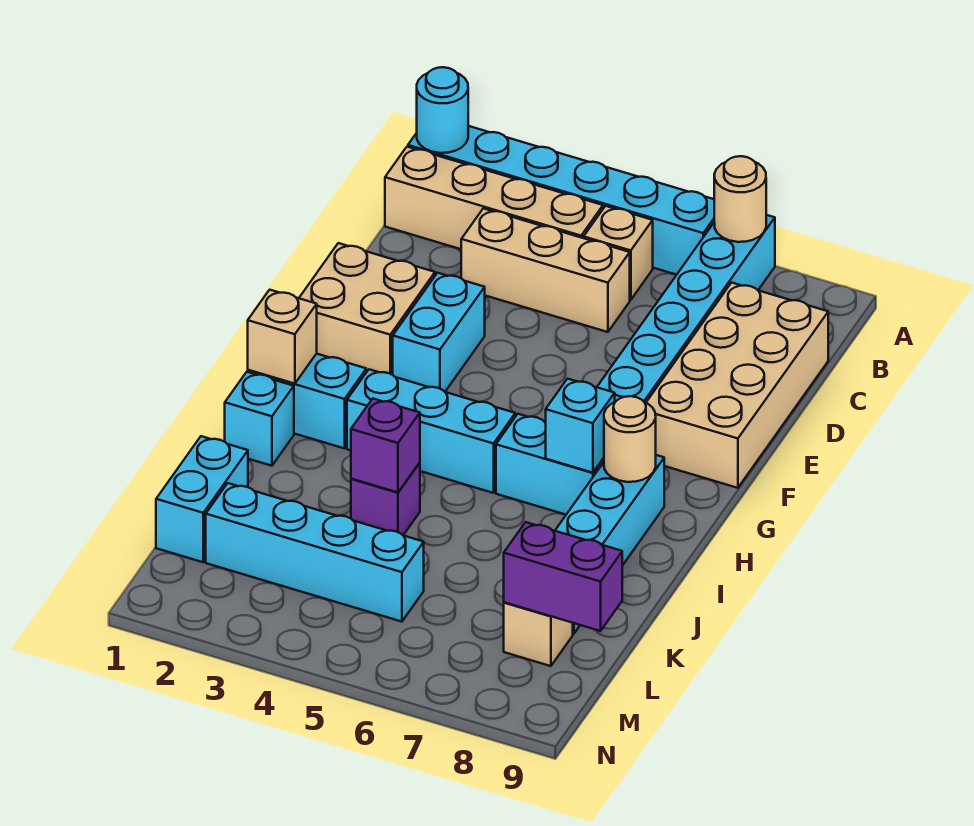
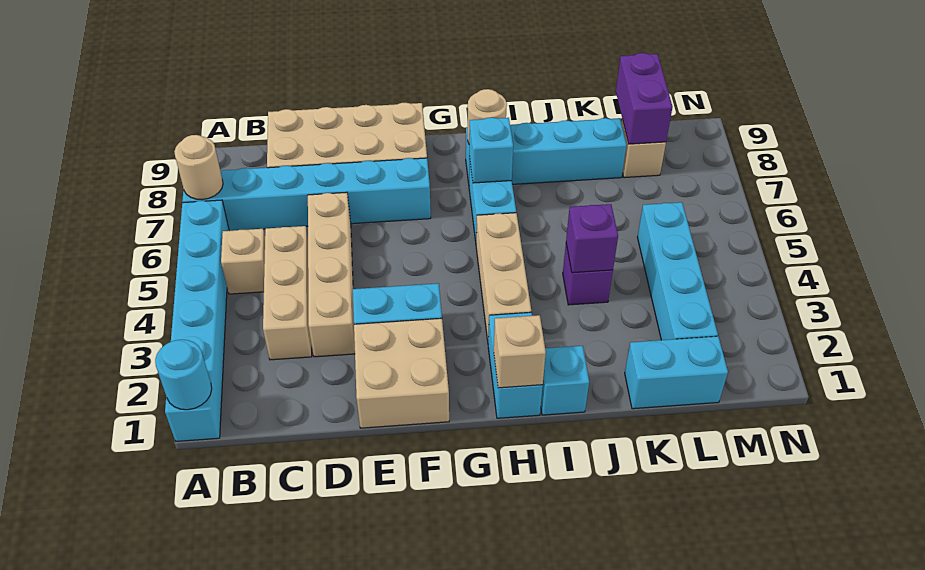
tan brick B1:B4 level 1 -> tan brick D3:D6 level 1
cyan brick H3:H5 level 1 -> tan brick H3:H5 level 1

